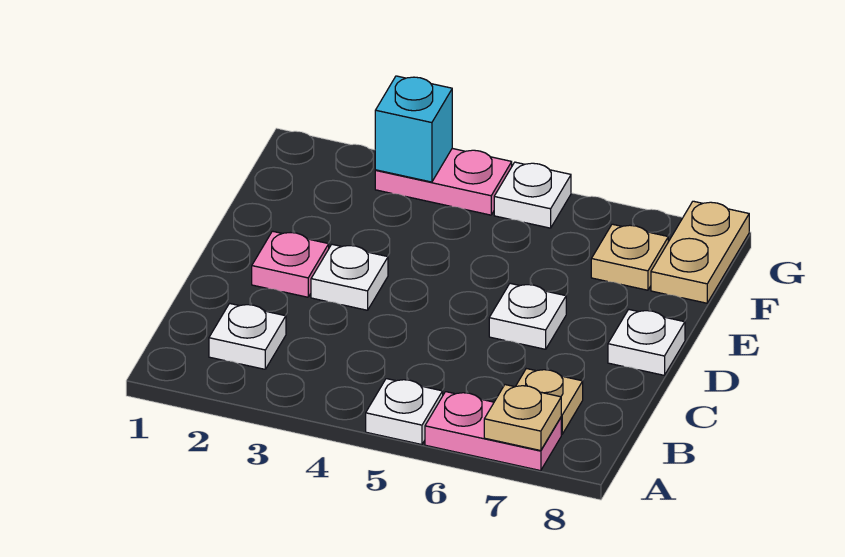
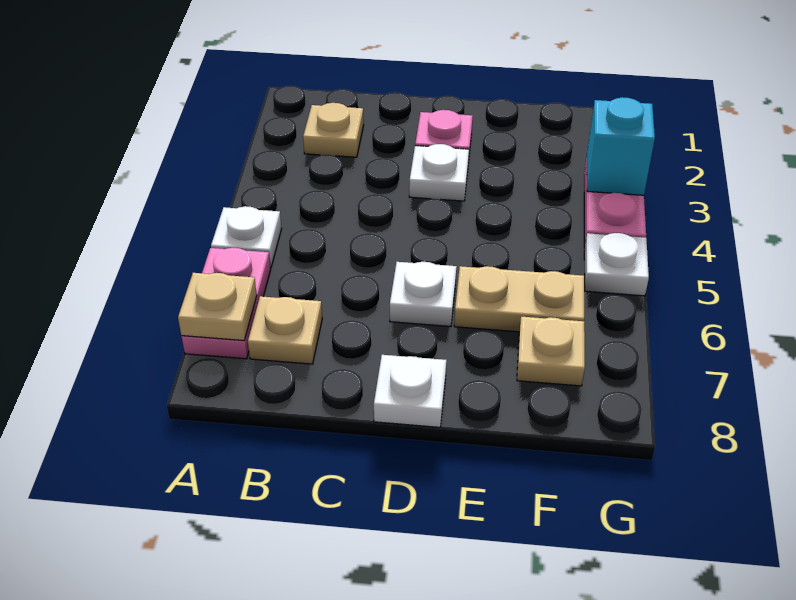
white plate B2 level 1 -> tan plate B2 level 1
tan plate F8:G8 level 1 -> tan plate E6:F6 level 1

